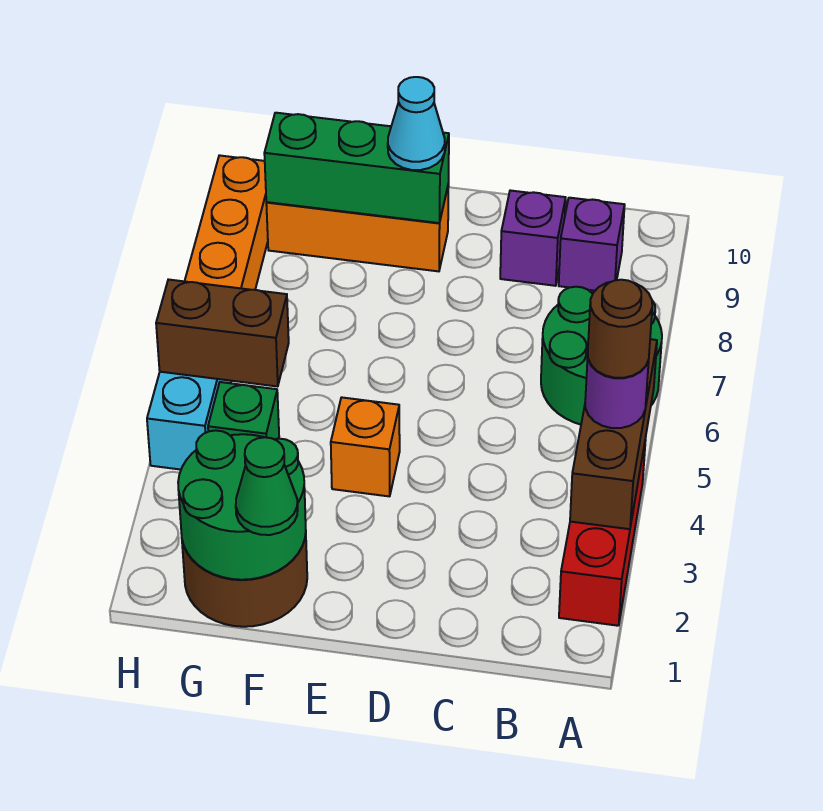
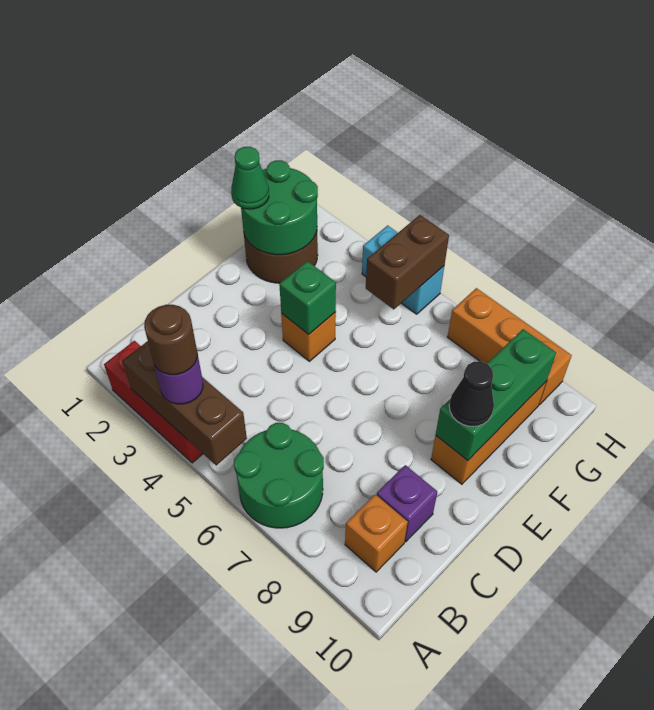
purple brick B9 level 1 -> orange brick B9 level 1
cyan cone E9 level 3 -> black cone E9 level 3
green brick G4 level 1 -> green brick E4 level 2

